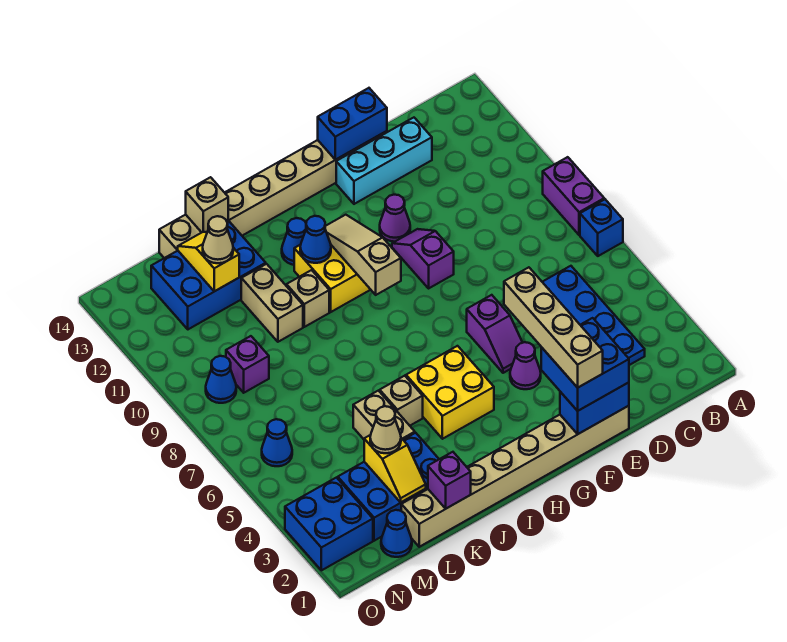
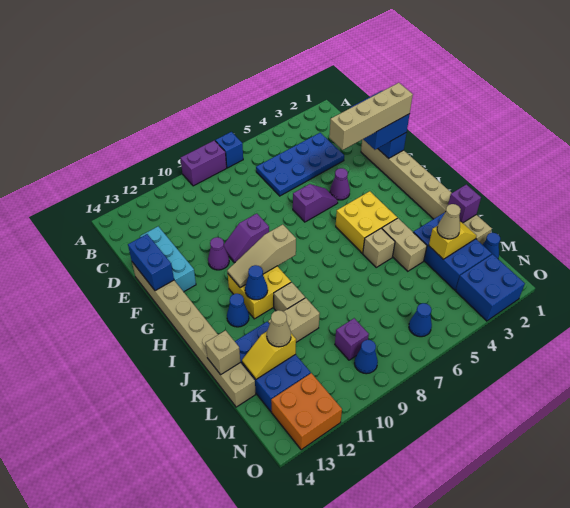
tan brick K4:K5 level 1 -> tan brick J4:K4 level 1
none -> orange brick N12:O13 level 1

